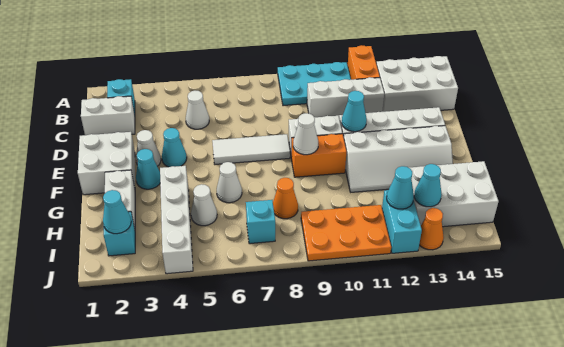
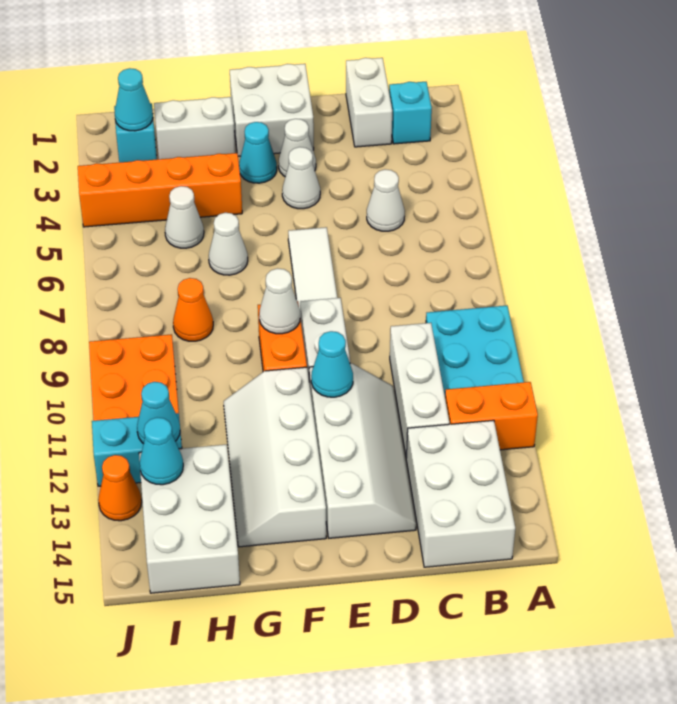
cyan cone E4 level 1 -> white cone E4 level 1
white brick G4:J4 level 1 -> orange brick G4:J4 level 1
cyan brick I7 level 1 -> none

